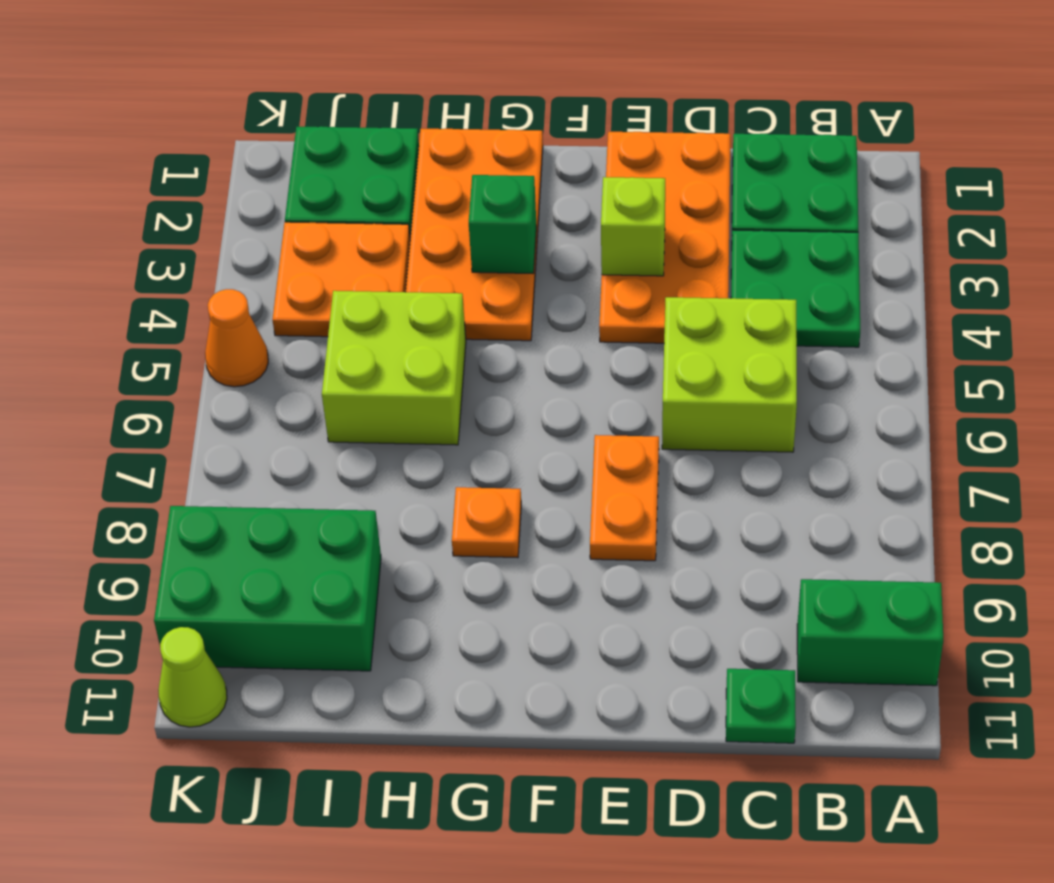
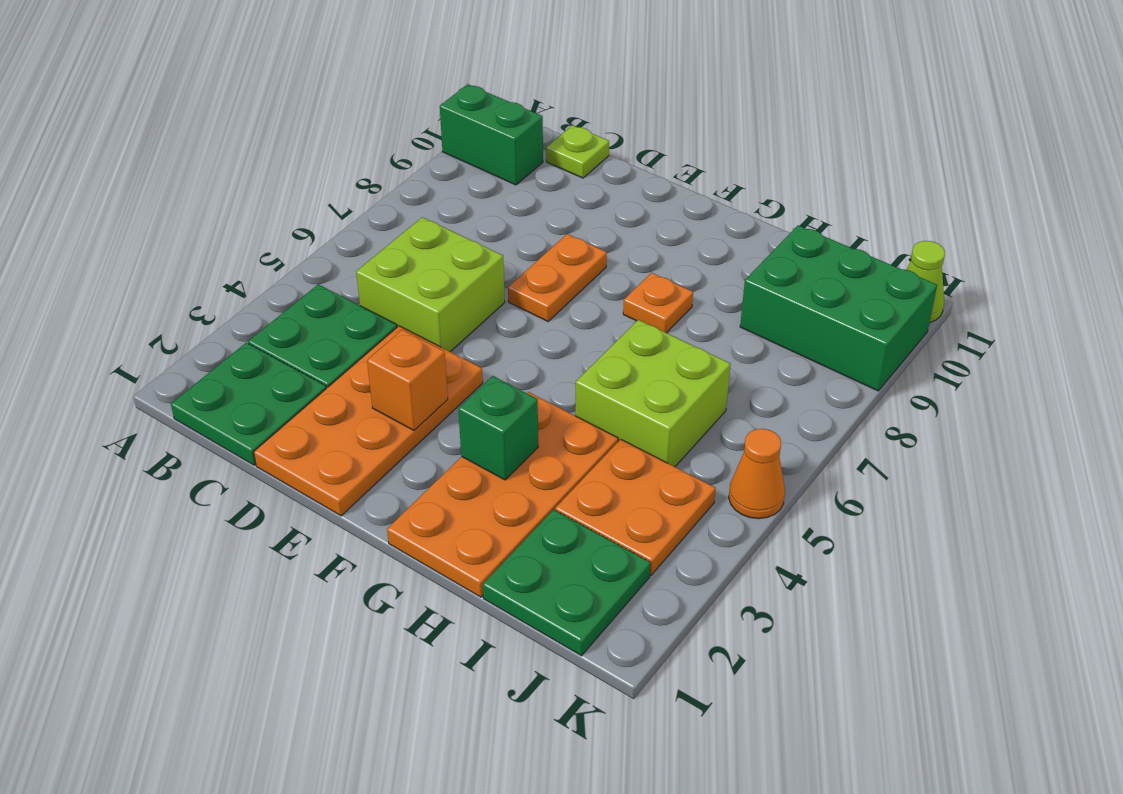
green plate C11 level 1 -> lime plate C11 level 1
lime brick E3 level 2 -> orange brick E3 level 2

